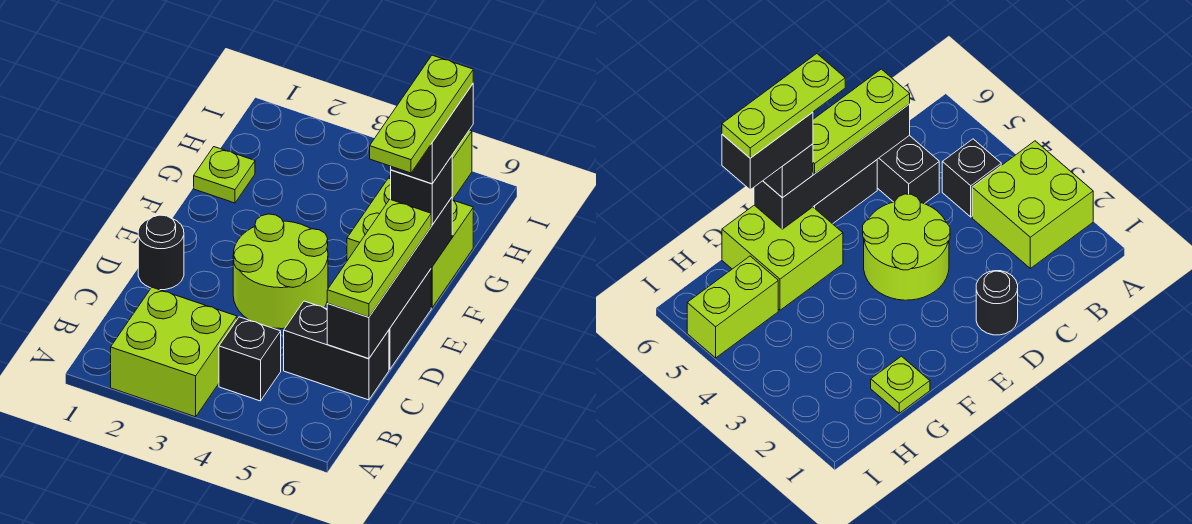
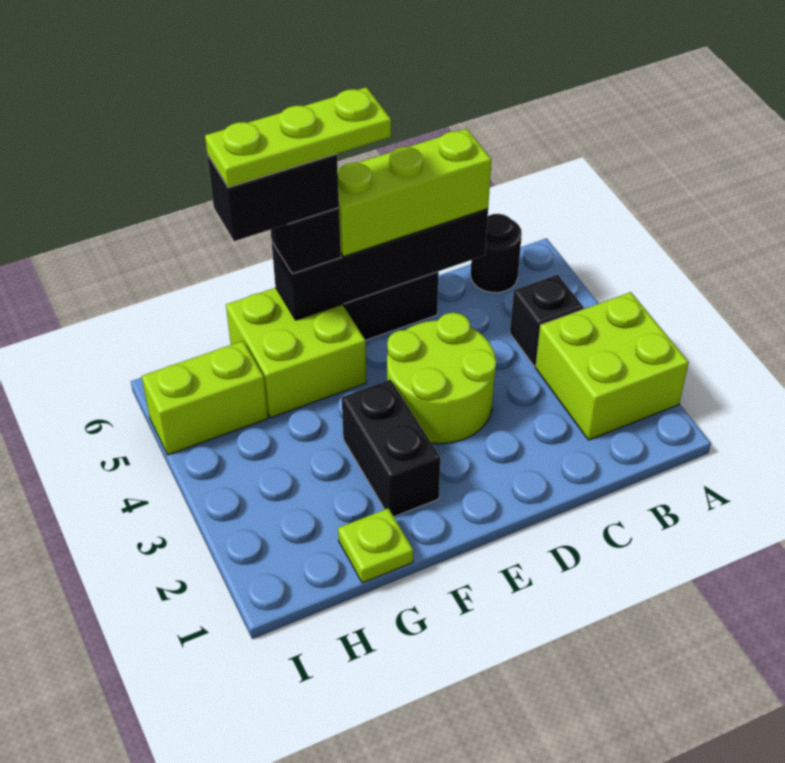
black brick C5:C6 level 1 -> black brick F2:F3 level 1
lime plate C6:E6 level 3 -> lime brick C6:E6 level 3
black round brick D1 level 1 -> black round brick B6 level 1

